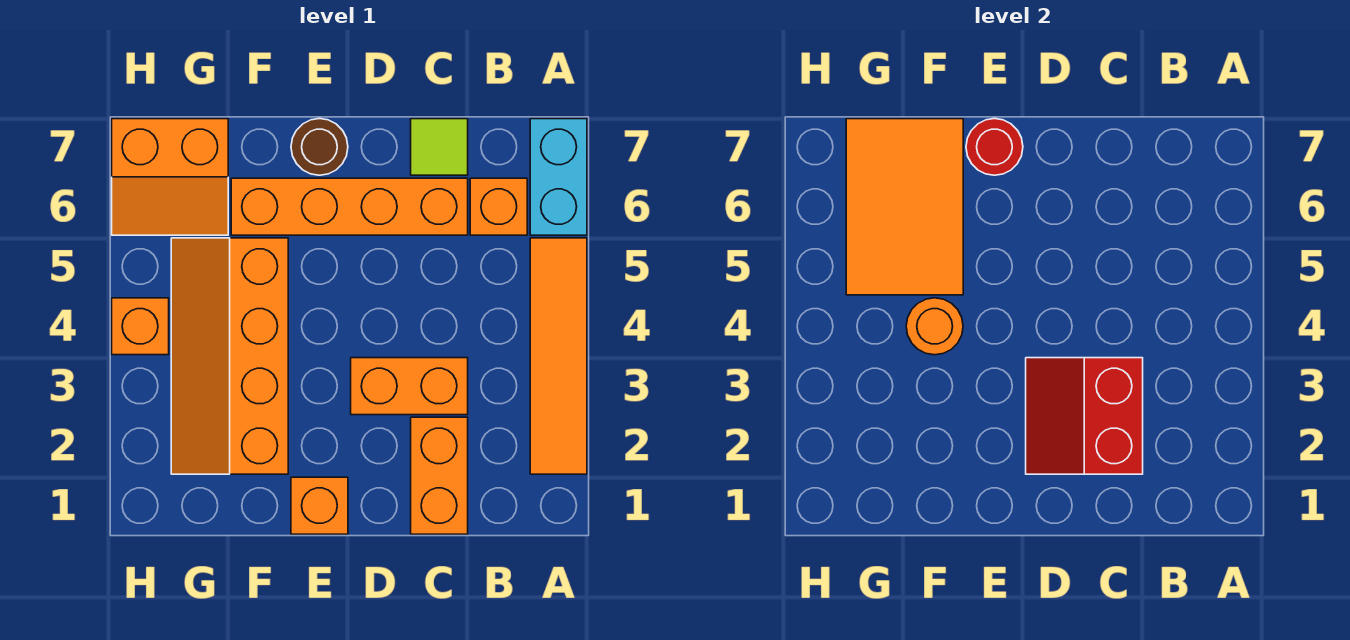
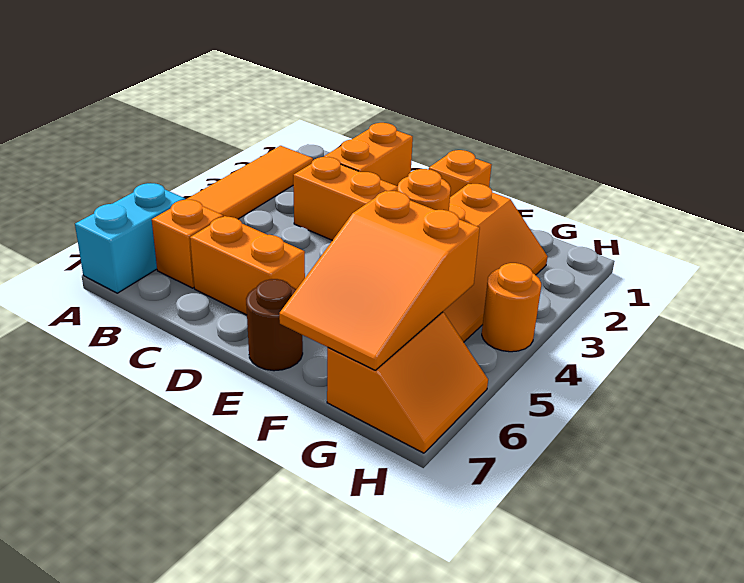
red slope C2:D3 level 2 top C -> none
orange brick C6:F6 level 1 -> orange brick C6:D6 level 1
lime tile C7 level 1 -> none
red round brick E7 level 2 -> none
orange tile F5:G7 level 2 -> orange slope F5:G7 level 2 top 5
orange slope G6:H7 level 1 top 7 -> orange slope G6:H7 level 1 top G
orange brick H4 level 1 -> orange round brick H4 level 1

